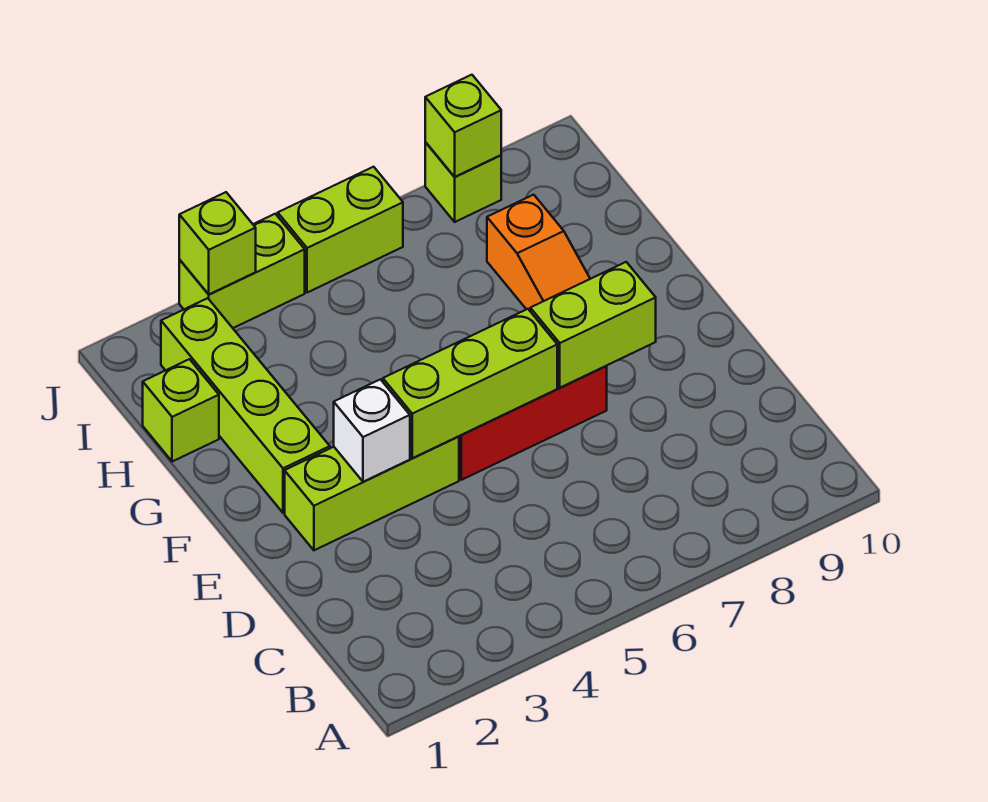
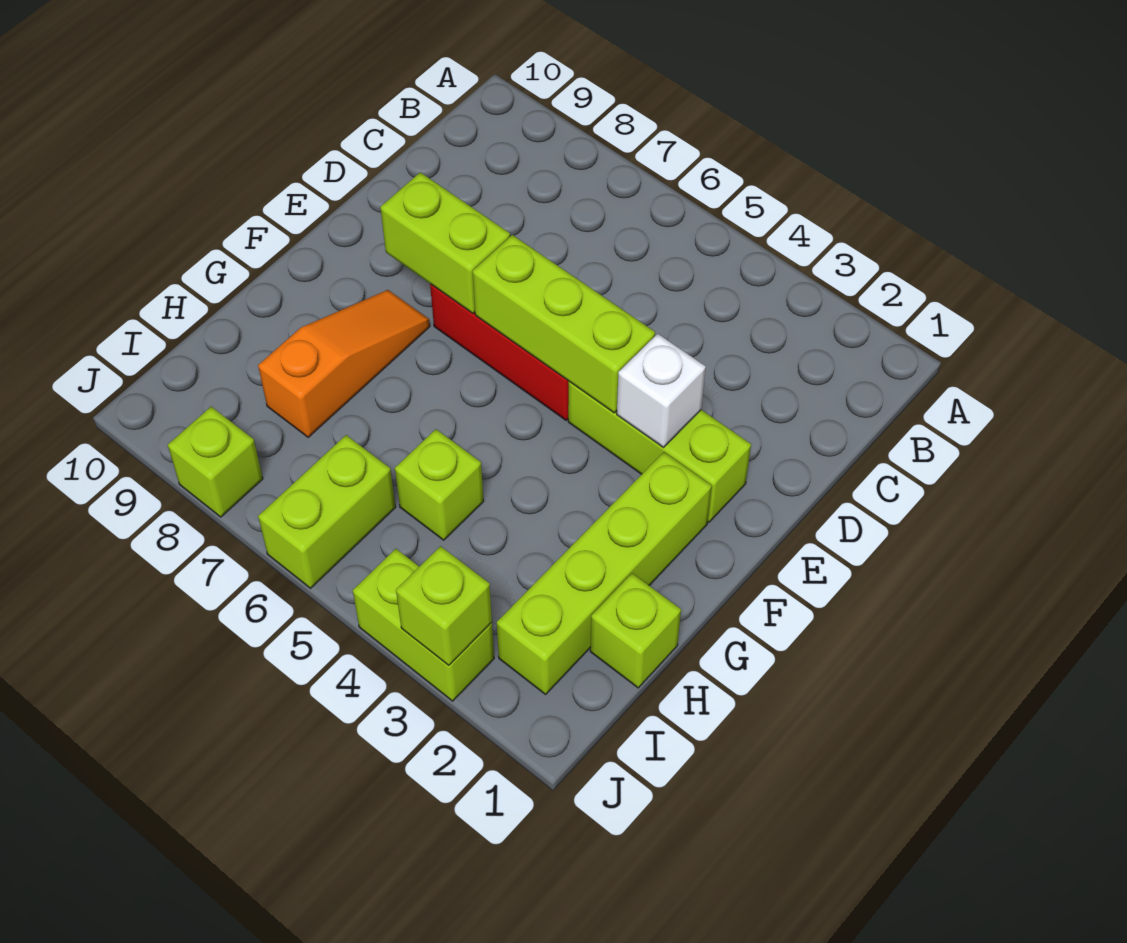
lime brick J5:J6 level 1 -> lime brick I6:J6 level 1
lime brick J8 level 2 -> lime brick H5 level 1

